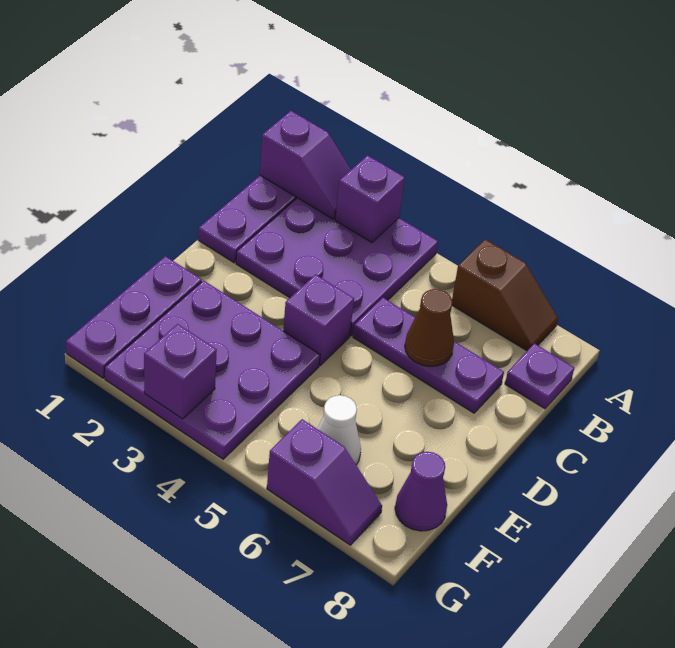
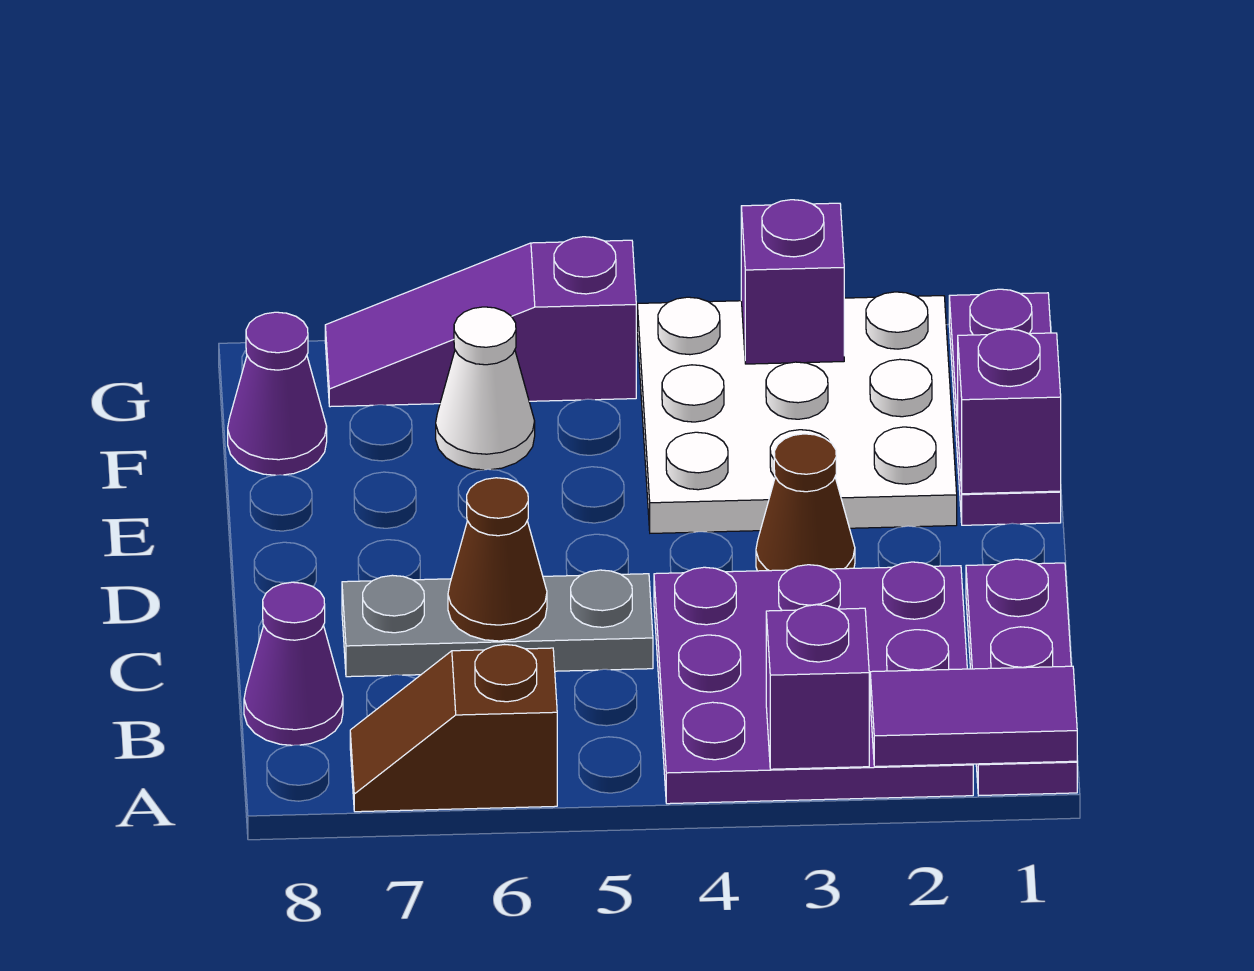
purple slope A1:A2 level 2 top 1 -> purple tile A1:A2 level 2
purple plate B8 level 1 -> purple cone B8 level 1
purple plate C5:C7 level 1 -> grey plate C5:C7 level 1
none -> brown cone D3 level 1
purple brick D4 level 1 -> purple brick E1 level 2
purple plate E2:G4 level 1 -> white plate E2:G4 level 1
purple slope G6:G7 level 1 top 6 -> purple slope G5:G7 level 1 top 5

